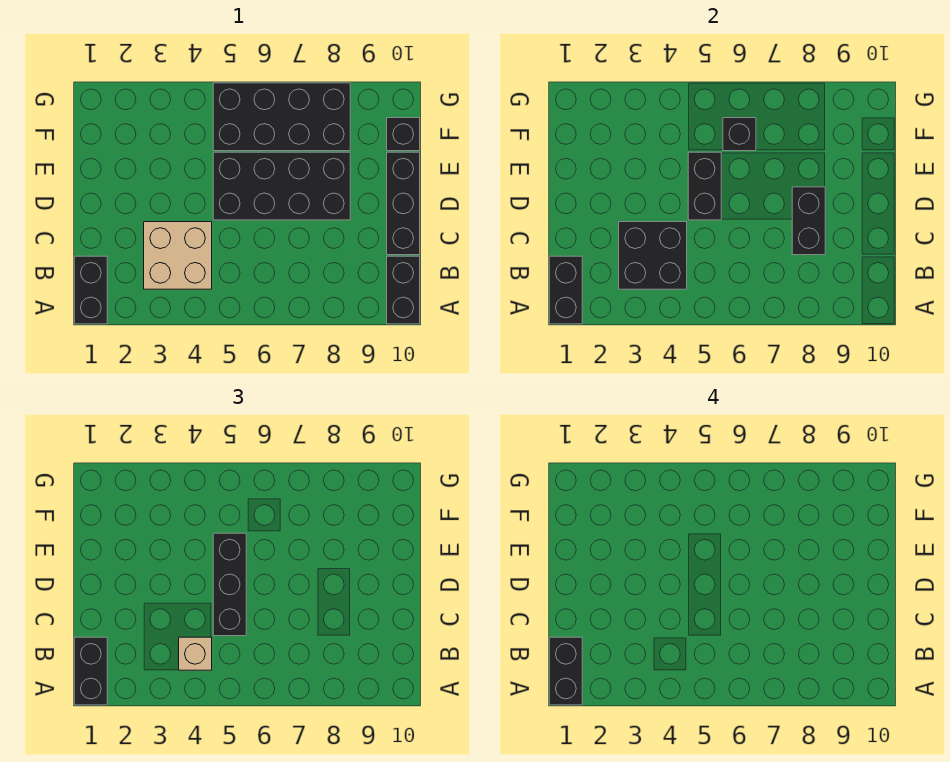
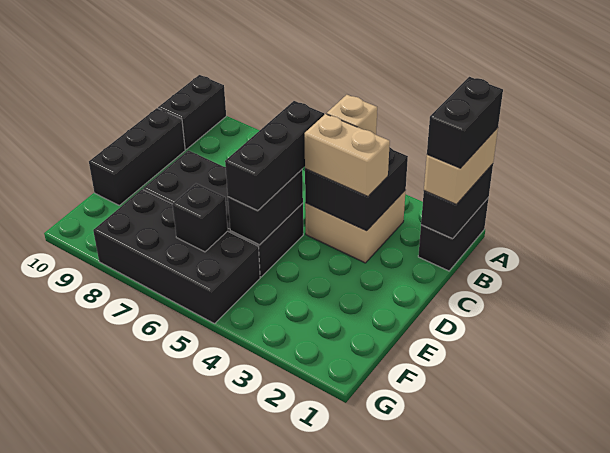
black brick A1:B1 level 3 -> tan brick A1:B1 level 3
none -> tan brick C3:C4 level 3
black brick C8:D8 level 2 -> none
black brick F10 level 1 -> none

